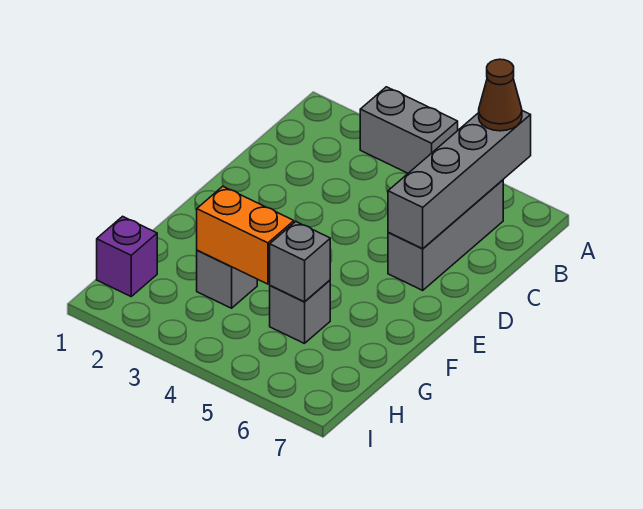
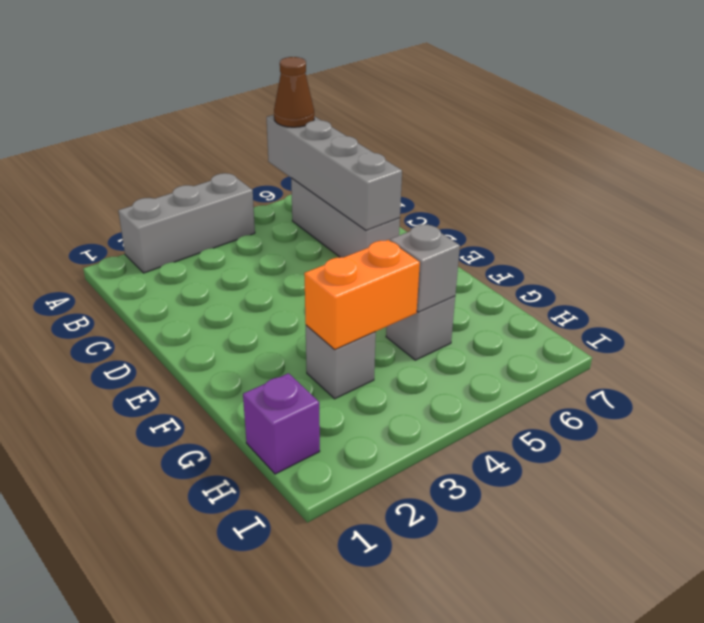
grey brick A3:A4 level 1 -> grey brick A2:A4 level 1

